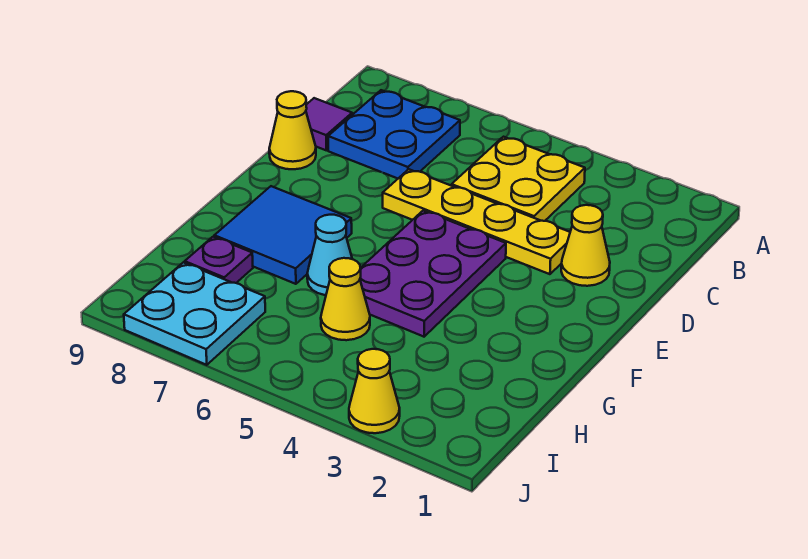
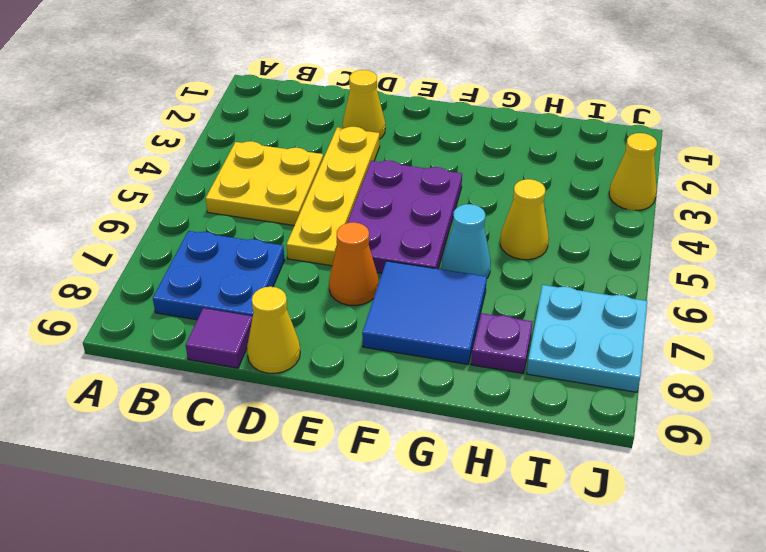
purple plate E4:G5 level 1 -> purple plate E4:F6 level 1
none -> orange cone E7 level 1

